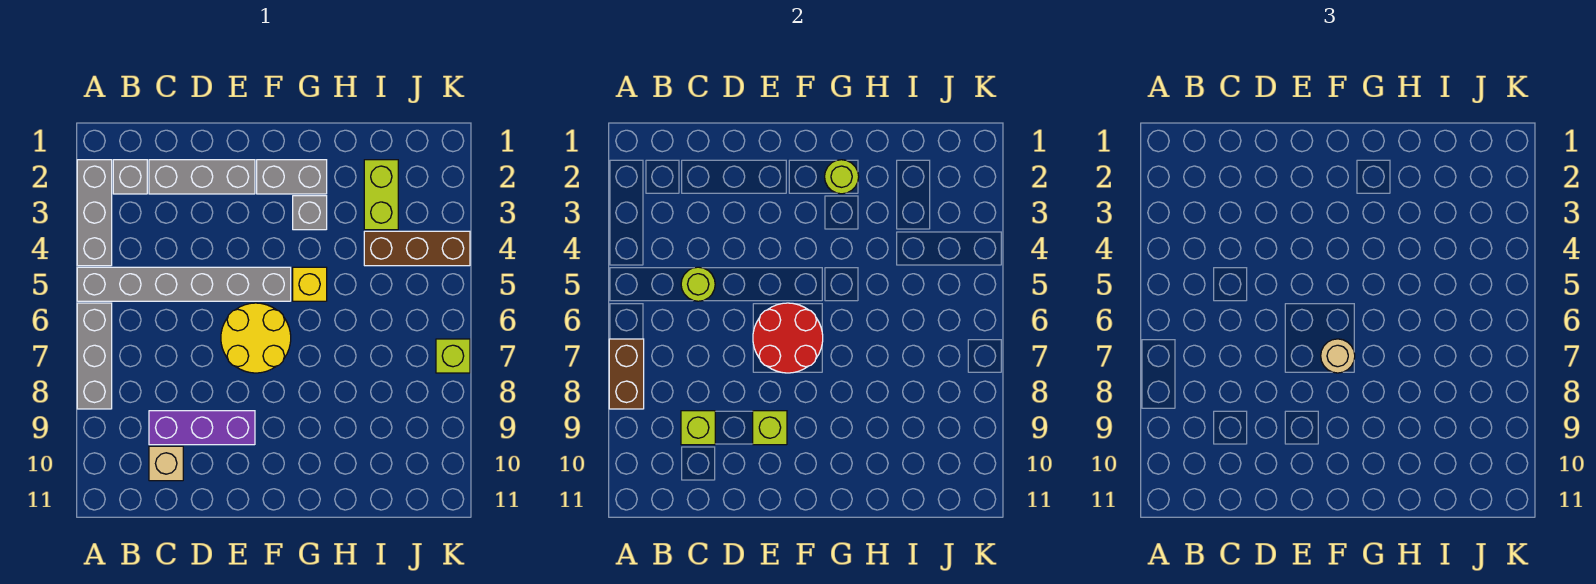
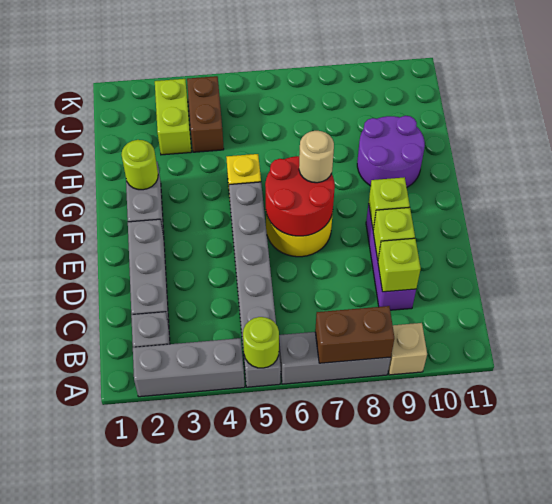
lime round brick C5 level 2 -> lime round brick A5 level 2
tan brick C10 level 1 -> tan brick A9 level 1
grey brick G3 level 1 -> none
none -> purple round brick G9:H10 level 1
lime brick I2:I3 level 1 -> lime brick I3:J3 level 1
brown brick I4:K4 level 1 -> brown brick I4:J4 level 1
lime brick K7 level 1 -> lime brick D9 level 2

